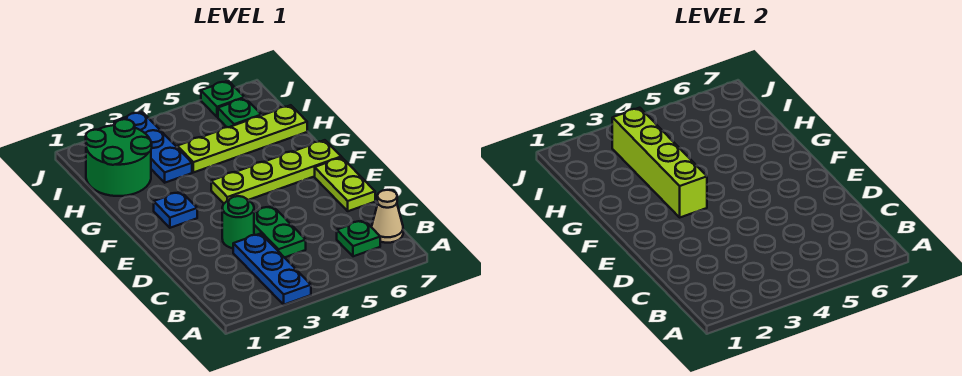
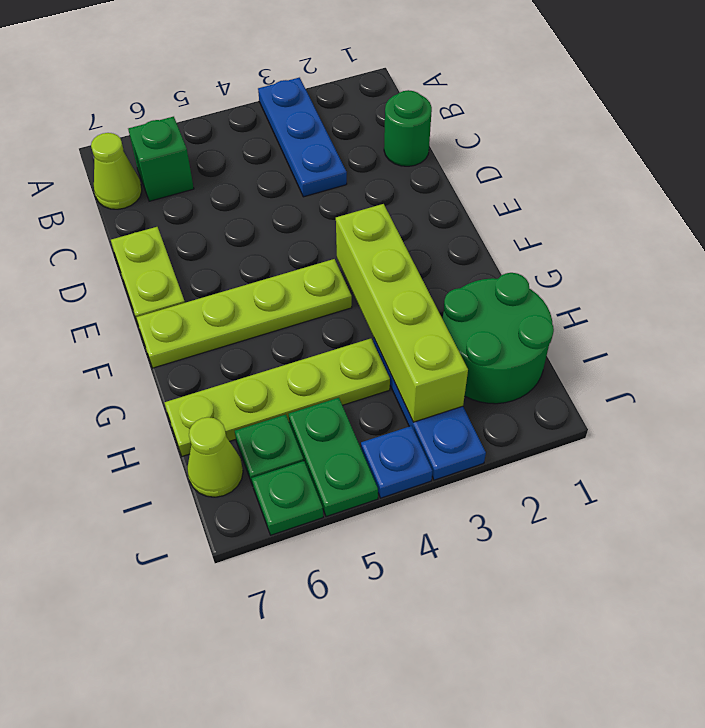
green plate B6 level 1 -> green brick B6 level 1
tan cone B7 level 1 -> lime cone B7 level 1
green plate C4:D4 level 1 -> green plate I5:J5 level 1
green round brick D3 level 1 -> green round brick C1 level 1
blue plate F2 level 1 -> blue plate J4 level 1
none -> lime cone I7 level 1

